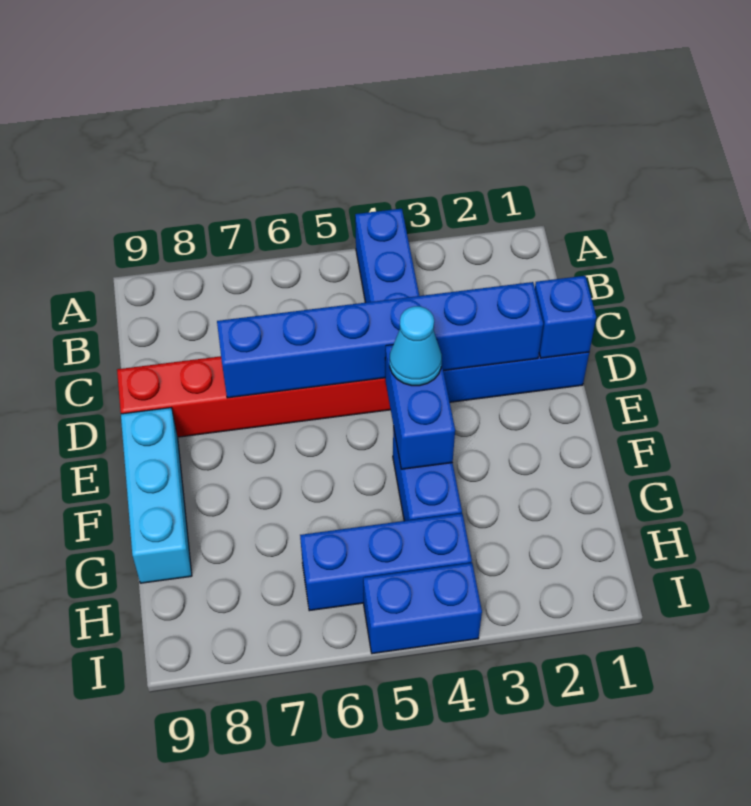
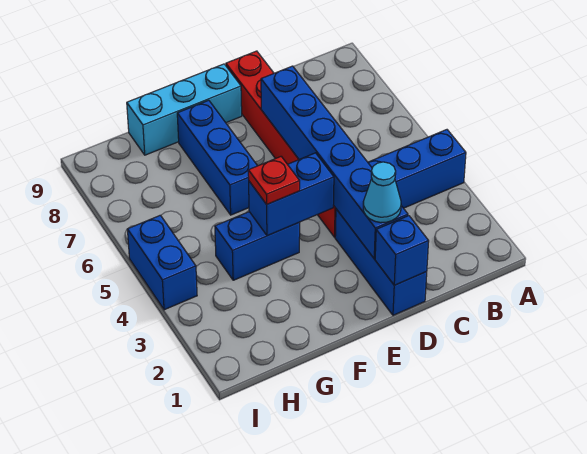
cyan cone E4 level 3 -> cyan cone D2 level 3
none -> red plate F4 level 3
blue brick H4:H6 level 1 -> blue brick F6:F8 level 1

